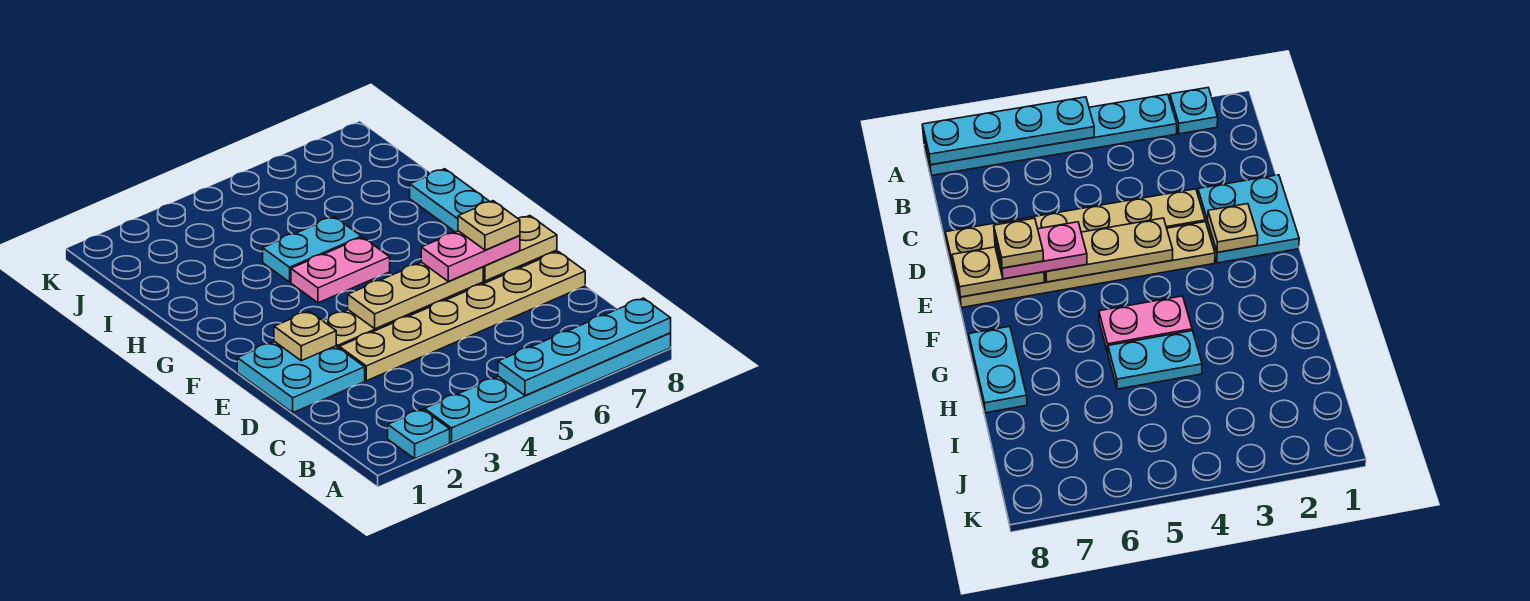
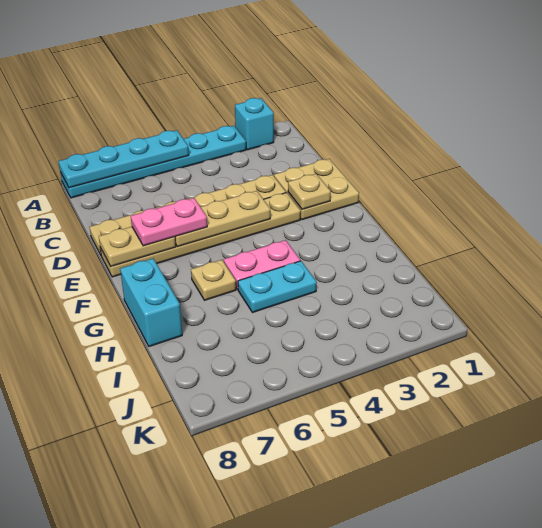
cyan plate A2 level 1 -> cyan brick A2 level 1
cyan plate D1:E2 level 1 -> tan plate D1:E2 level 1
tan plate E7 level 4 -> tan plate G6 level 1
cyan plate G8:H8 level 1 -> cyan brick G8:H8 level 1

